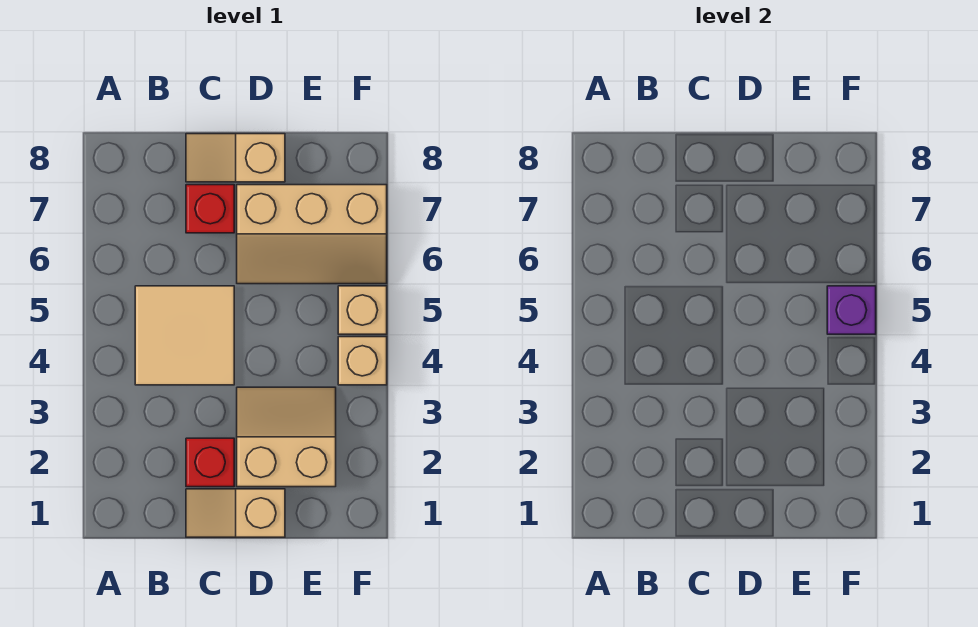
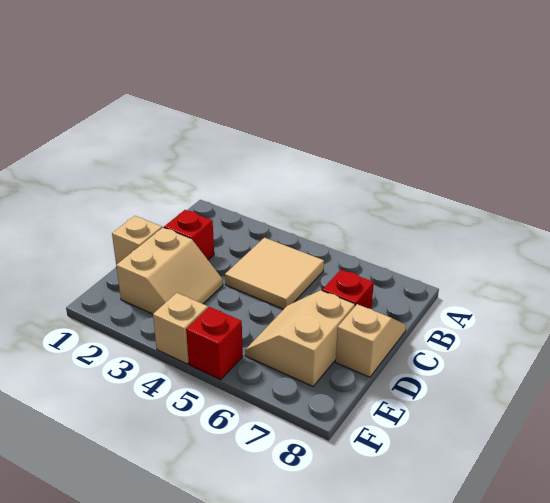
tan slope D6:F7 level 1 top 7 -> tan slope D6:E7 level 1 top 7
tan brick F5 level 1 -> red brick F5 level 1
purple brick F5 level 2 -> none

